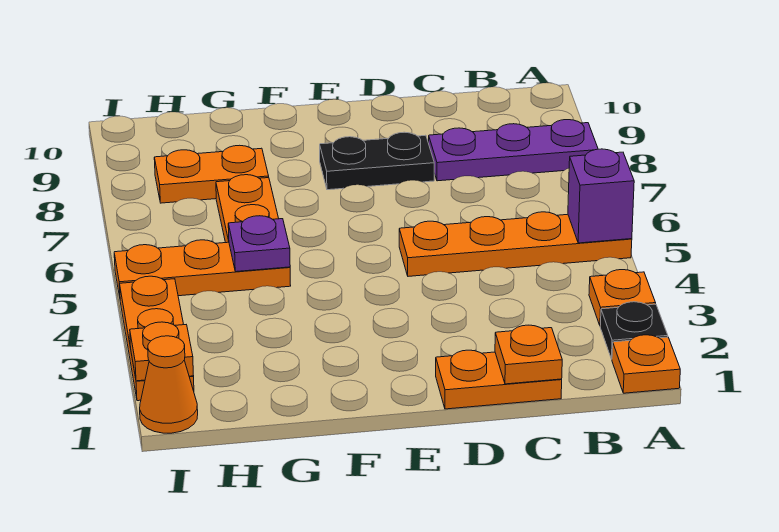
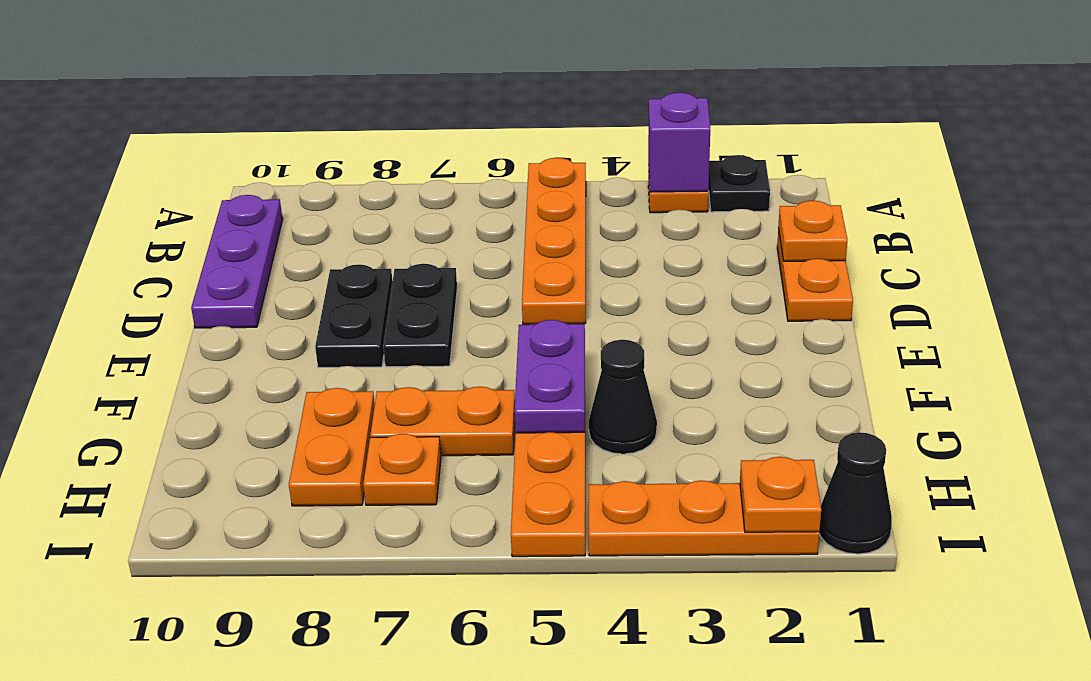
orange plate A1 level 1 -> orange plate H7 level 1
purple brick A5 level 2 -> purple brick A3 level 2
purple plate A8:C8 level 1 -> purple plate B10:D10 level 1
none -> black plate D7:E7 level 1
none -> black cone G4 level 1
purple plate G5 level 2 -> purple plate F5:G5 level 2
orange cone I1 level 1 -> black cone I1 level 1

